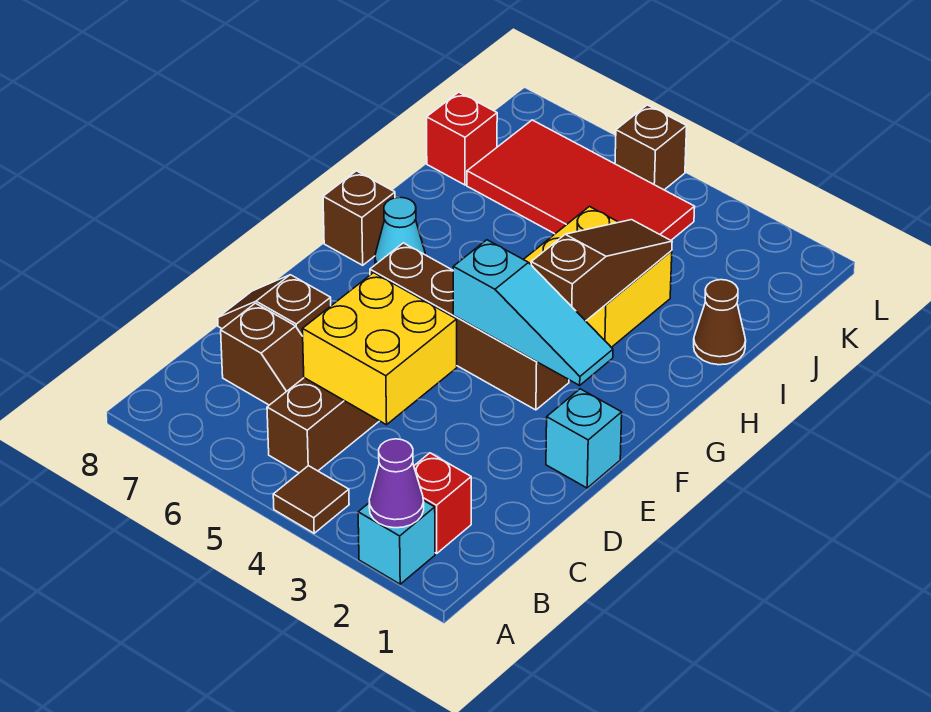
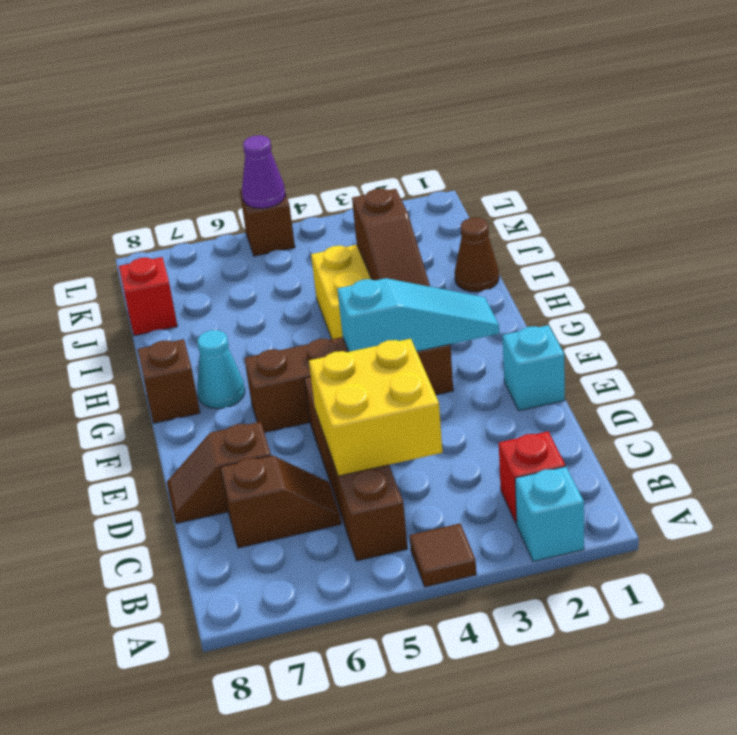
purple cone A2 level 2 -> purple cone L5 level 2
brown slope G3:I3 level 2 top G -> brown slope G3:I3 level 2 top I
red tile J4:K7 level 1 -> none

